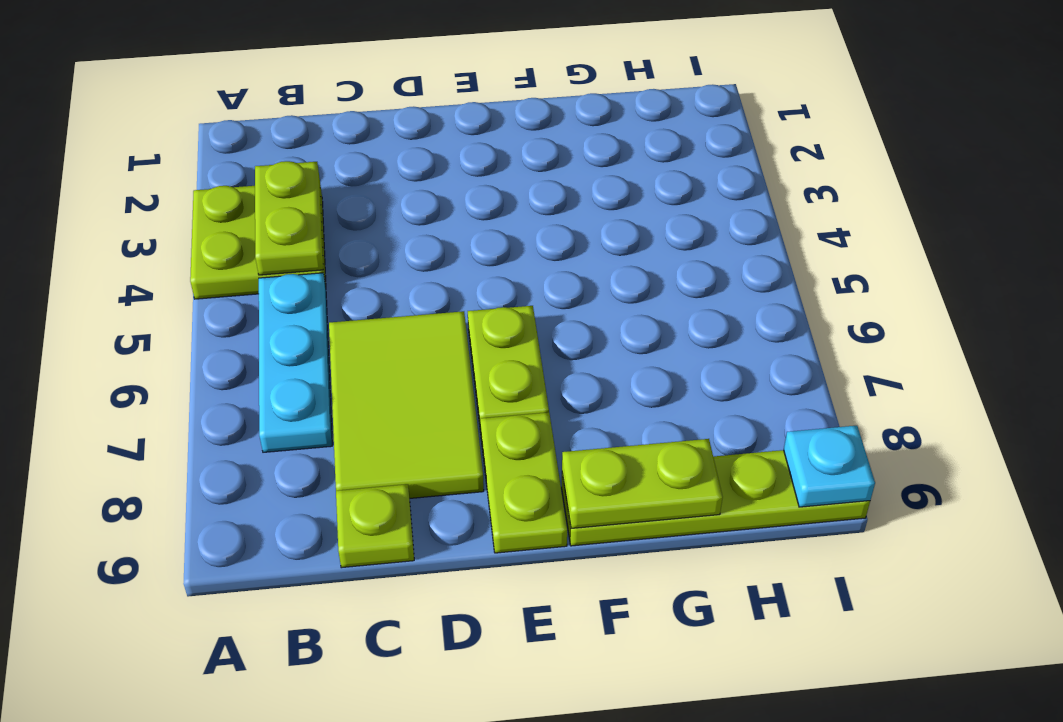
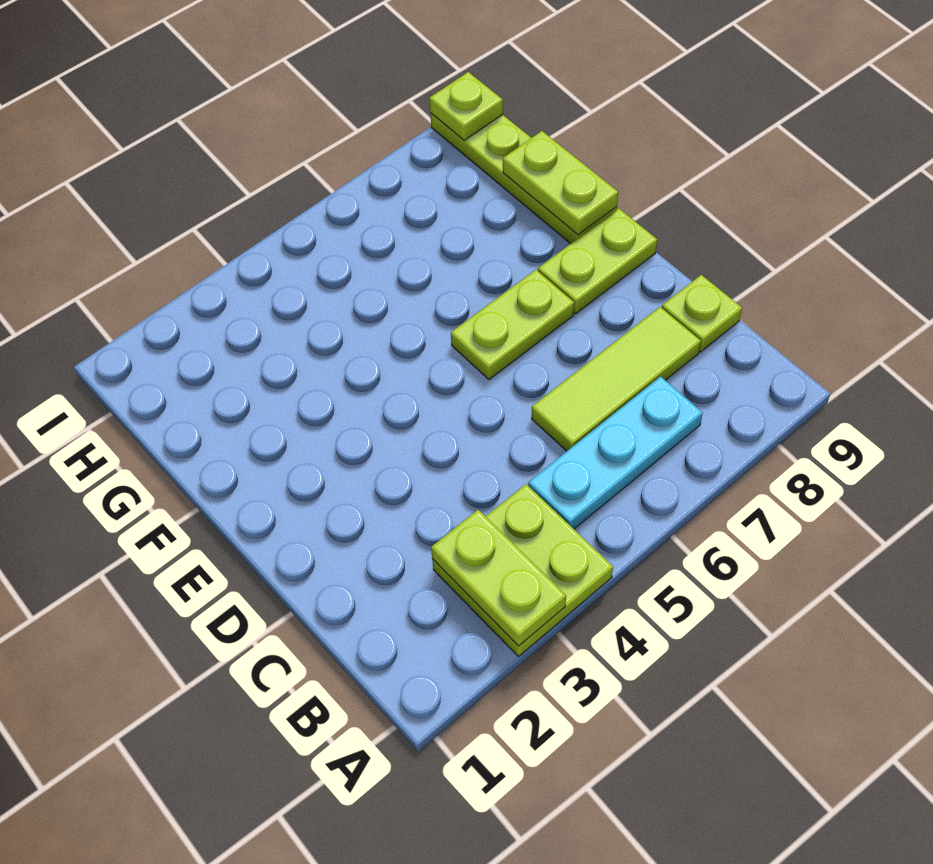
lime plate B3:B4 level 2 -> lime plate A3:B3 level 2
lime tile C6:D8 level 1 -> lime tile C6:C8 level 1
cyan plate I9 level 2 -> lime plate I9 level 2

